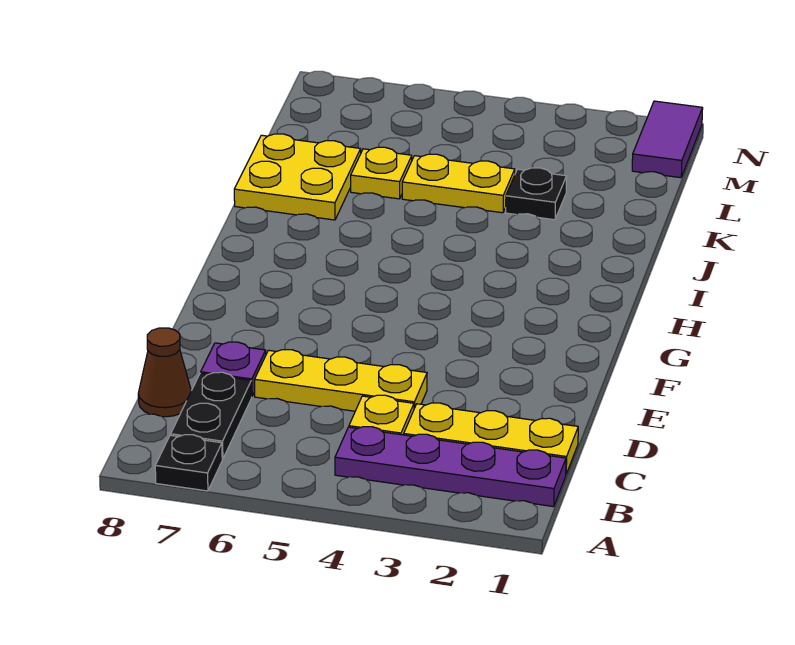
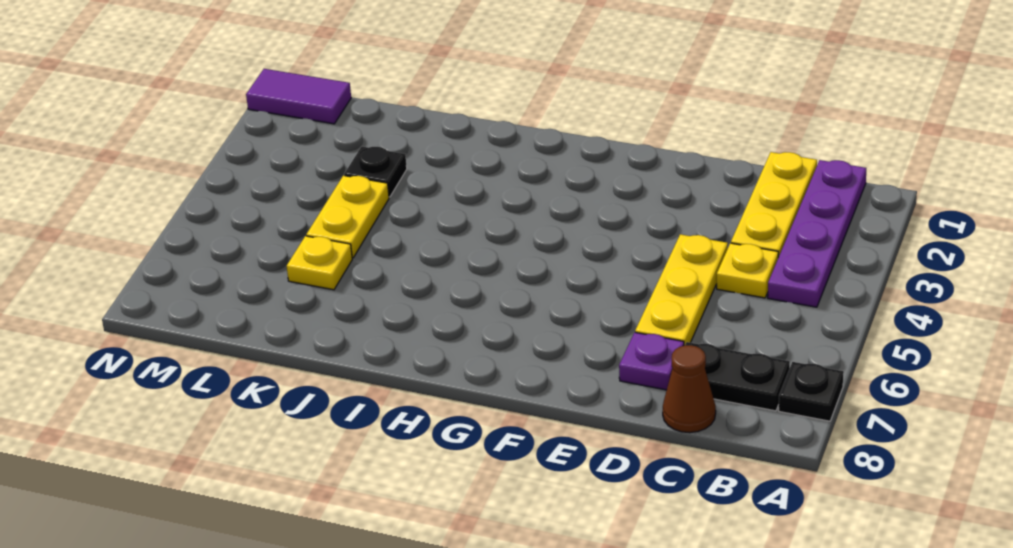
yellow plate J7:K8 level 1 -> none

